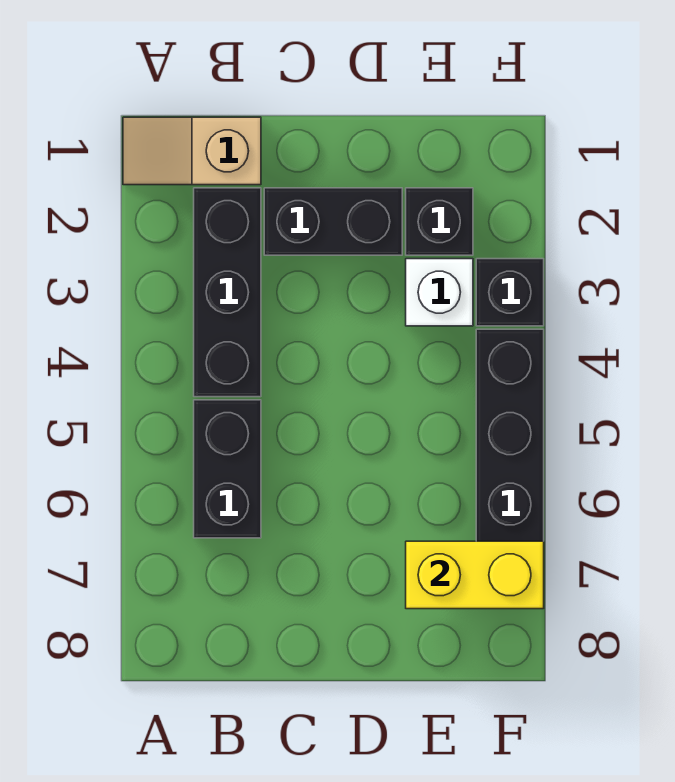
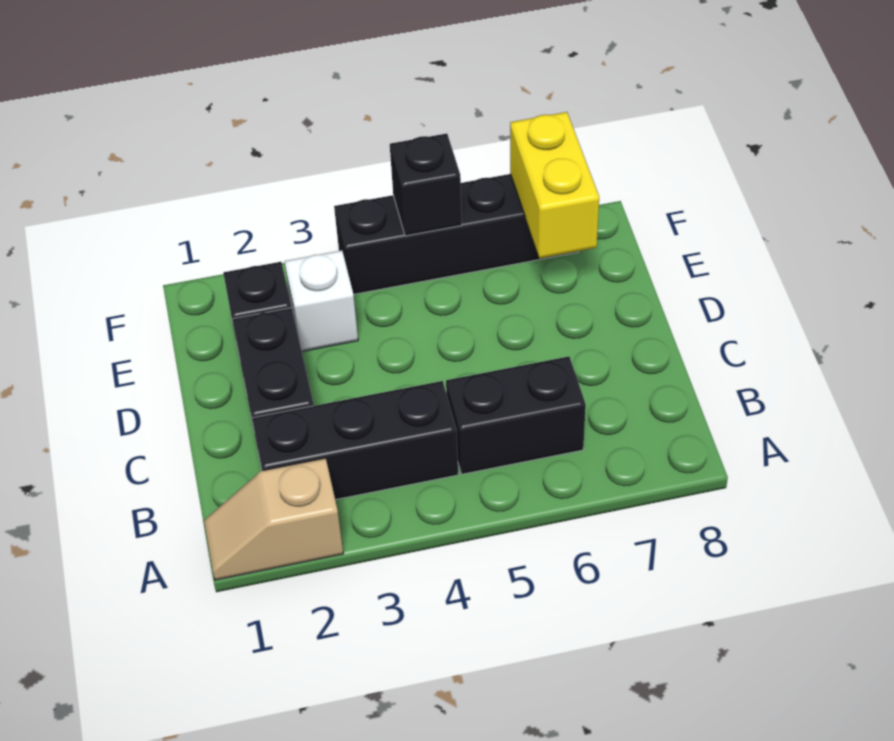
tan slope A1:B1 level 1 top B -> tan slope A1:A2 level 1 top 2
black brick F3 level 1 -> black brick F5 level 2

